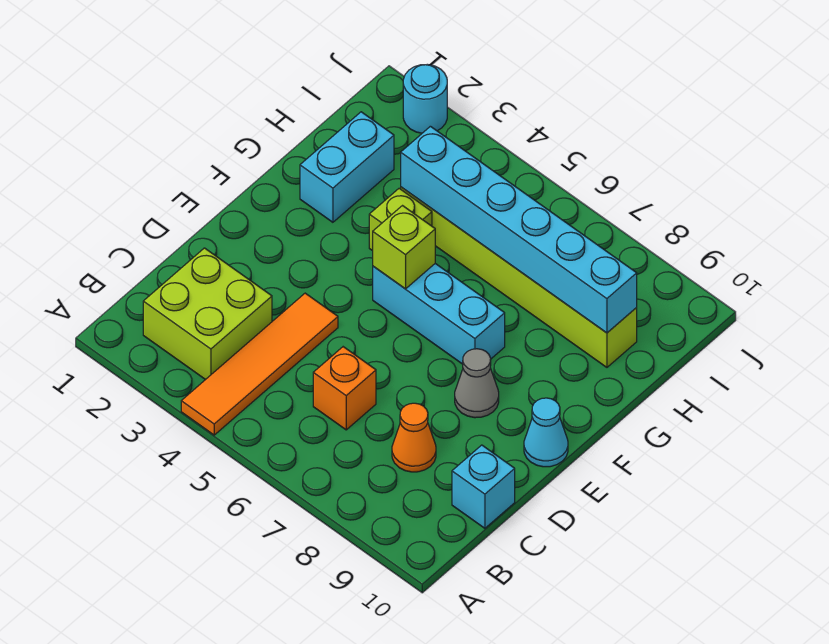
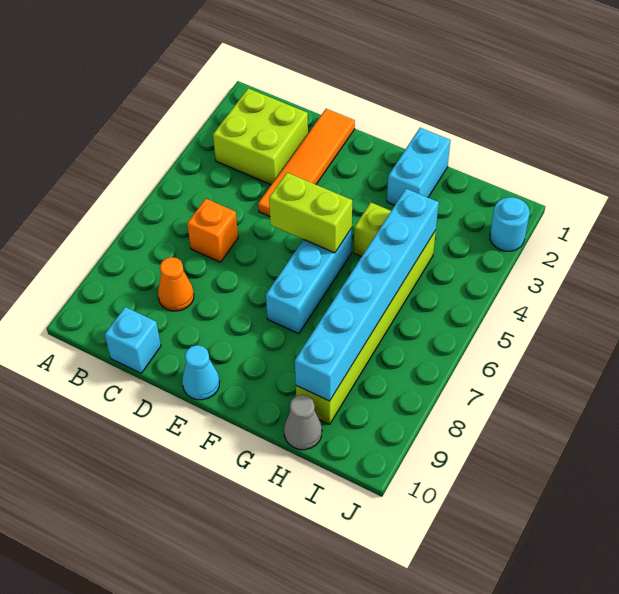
orange tile A4:D4 level 1 -> orange tile D1:D4 level 1
grey cone E8 level 1 -> grey cone H10 level 1
lime brick F5 level 2 -> lime brick E5:F5 level 2
cyan brick G2:H2 level 1 -> cyan brick G1:G2 level 1

